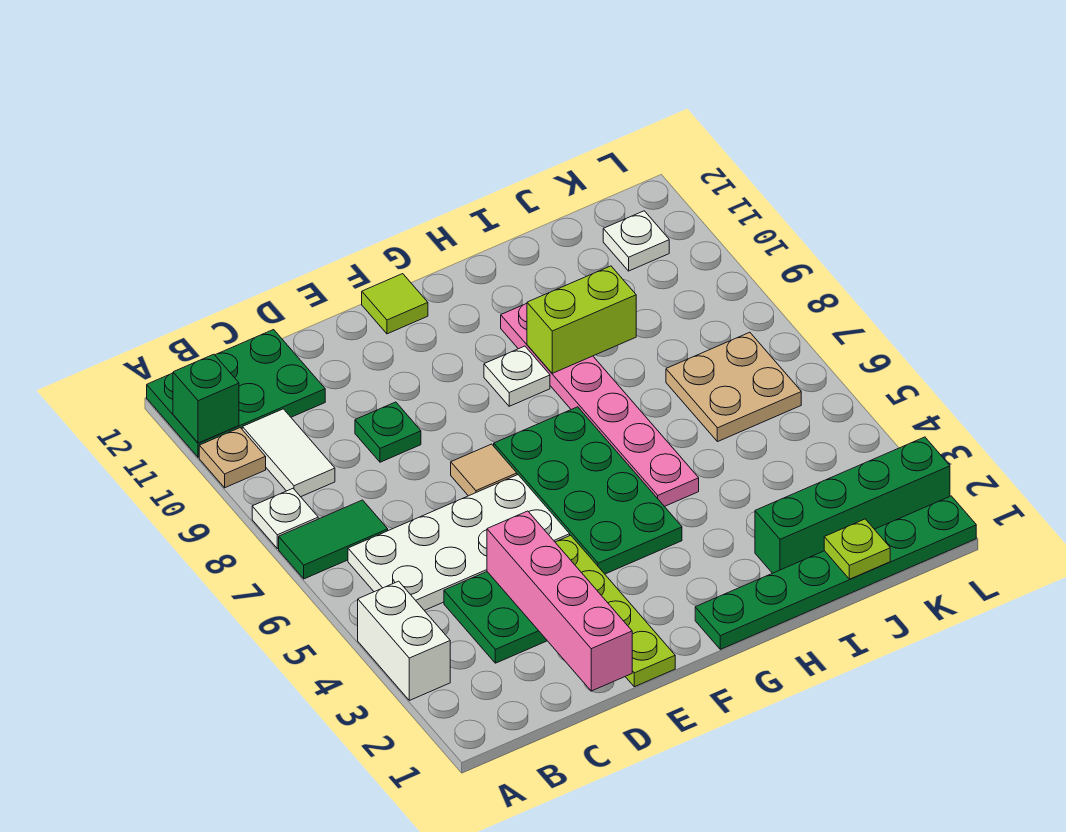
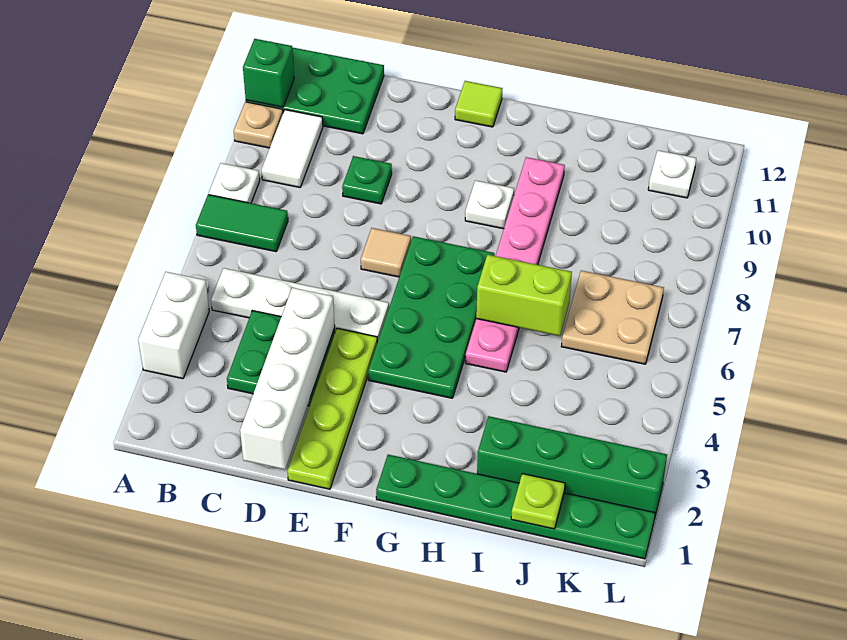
white plate B5:E6 level 1 -> white plate B5:E5 level 1
pink brick D1:D4 level 2 -> white brick D1:D4 level 2
lime brick H9:I9 level 2 -> lime brick H6:I6 level 2

